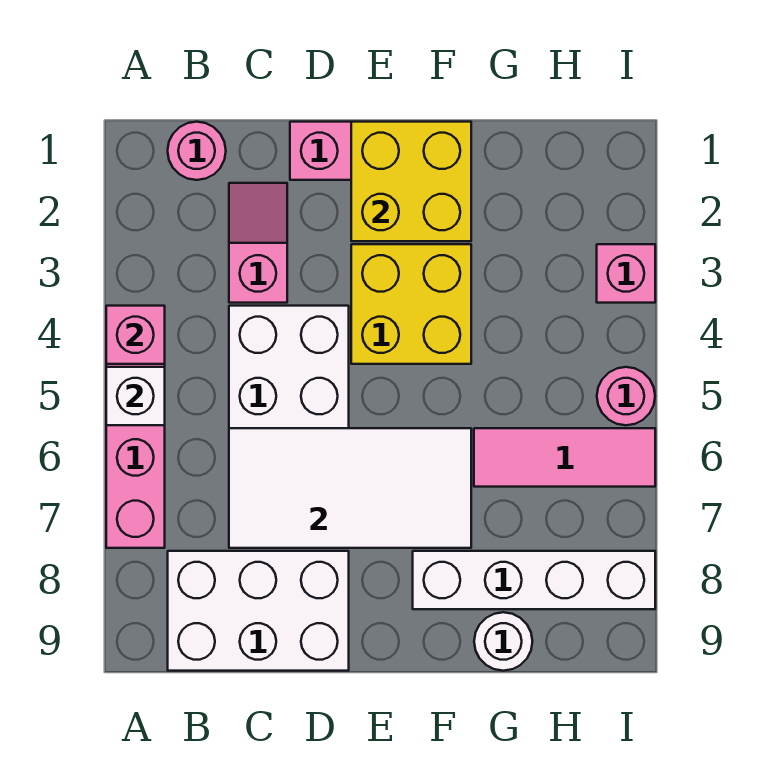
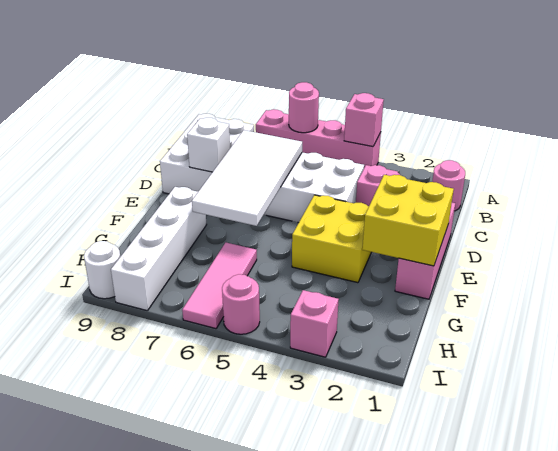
white brick A5 level 2 -> white brick D8 level 2
none -> pink round brick A6 level 2
white round brick G9 level 1 -> white round brick I9 level 1

